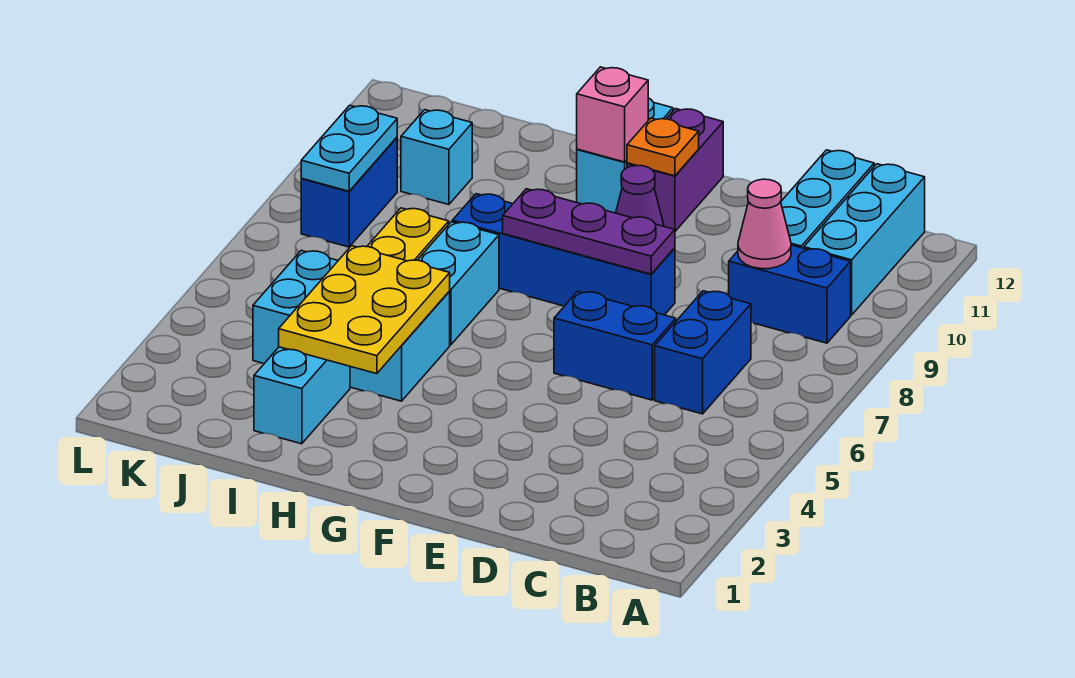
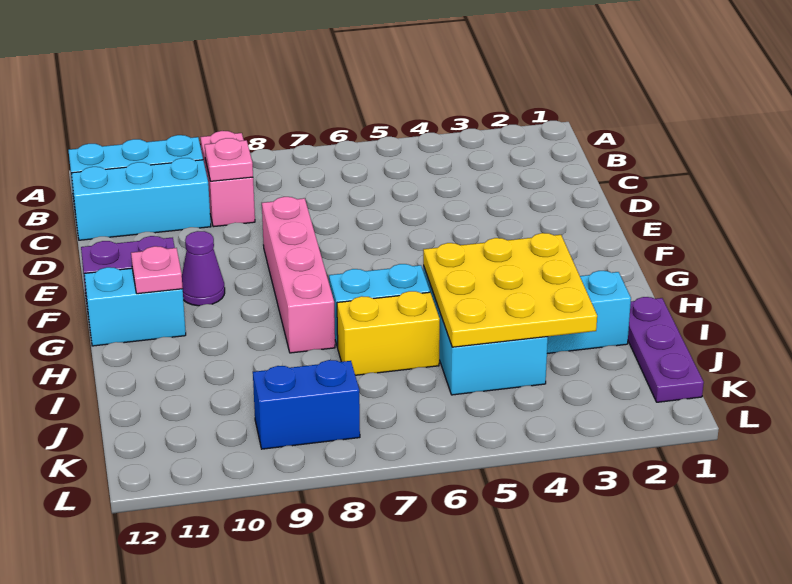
blue brick B9:C9 level 1 -> pink brick B9:C9 level 1
blue brick C6:C7 level 1 -> none
pink cone C9 level 2 -> pink plate C9 level 2
blue brick D6:E6 level 1 -> none
blue brick E8:H8 level 1 -> pink brick E8:H8 level 1
purple plate E8:G8 level 2 -> purple plate I1:K1 level 1
orange plate F11 level 2 -> none
pink brick G11 level 2 -> pink plate G11 level 2
yellow plate H3:I5 level 2 -> yellow plate H3:J5 level 2
cyan brick J10 level 1 -> none
cyan plate K8:K9 level 2 -> none

